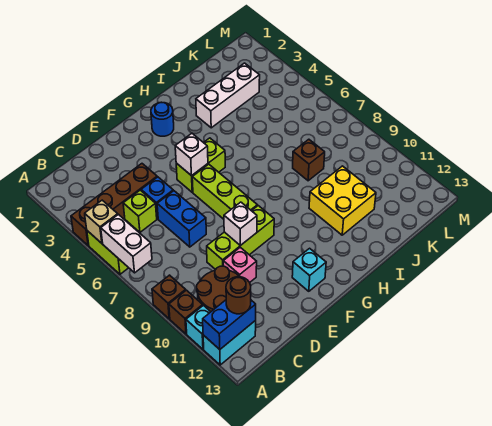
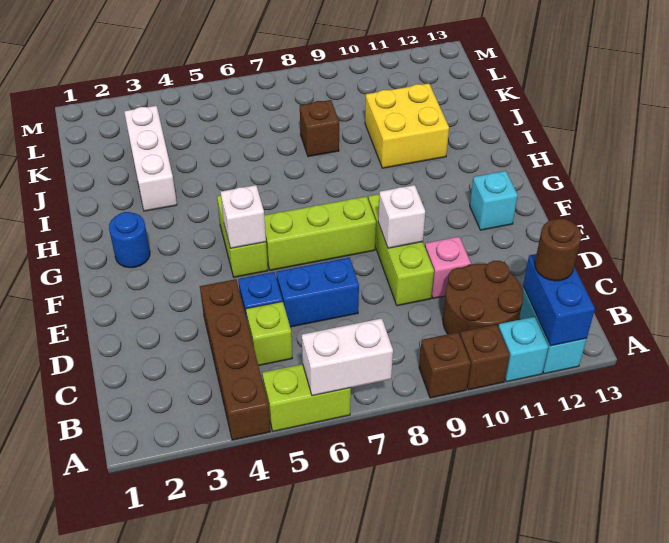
tan brick A5 level 2 -> none

